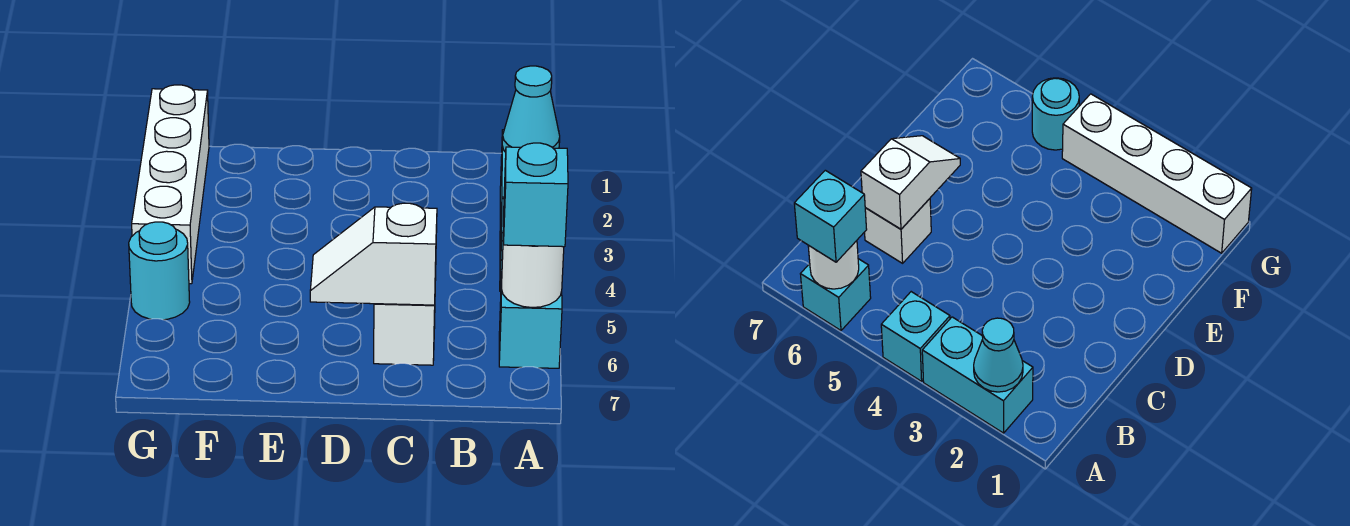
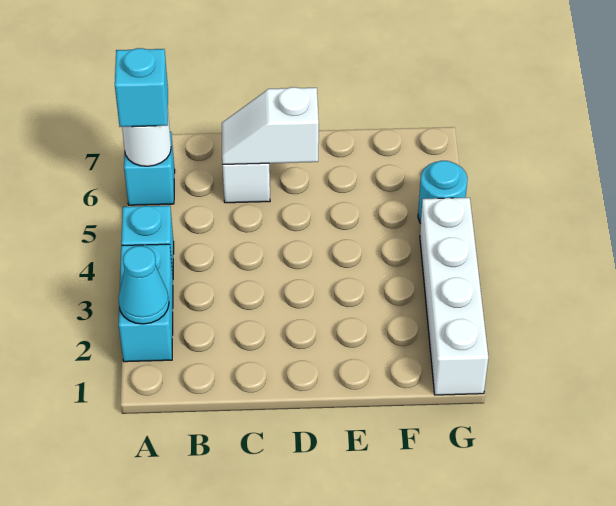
white slope C6:D6 level 2 top C -> white slope C6:D6 level 2 top D

